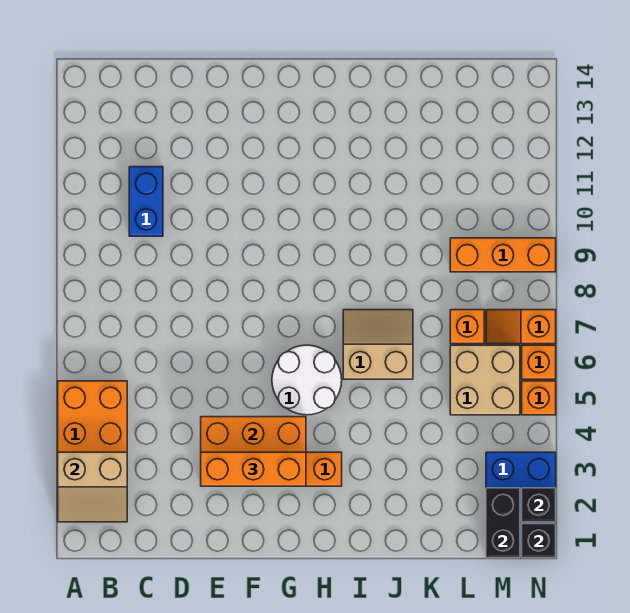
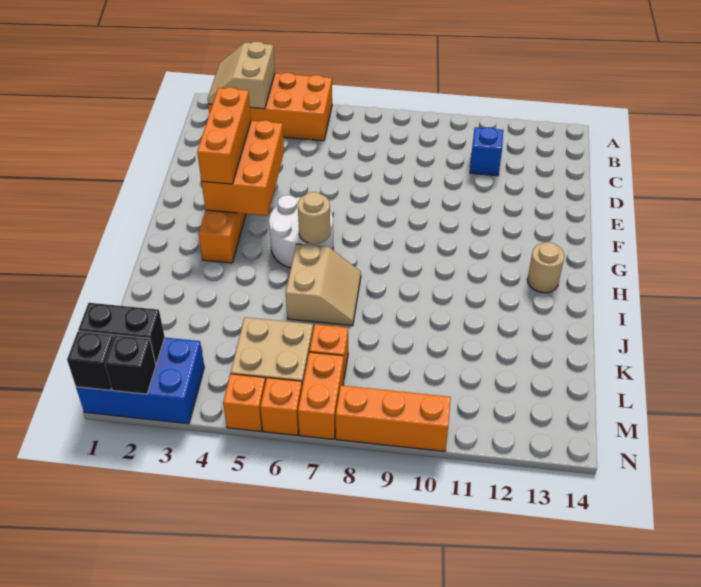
blue brick C10:C11 level 1 -> blue brick C11 level 1
none -> tan round brick H6 level 2
none -> tan round brick H13 level 1
orange brick L9:N9 level 1 -> orange brick N8:N10 level 1
orange slope M7:N7 level 1 top N -> orange brick M7:N7 level 1

